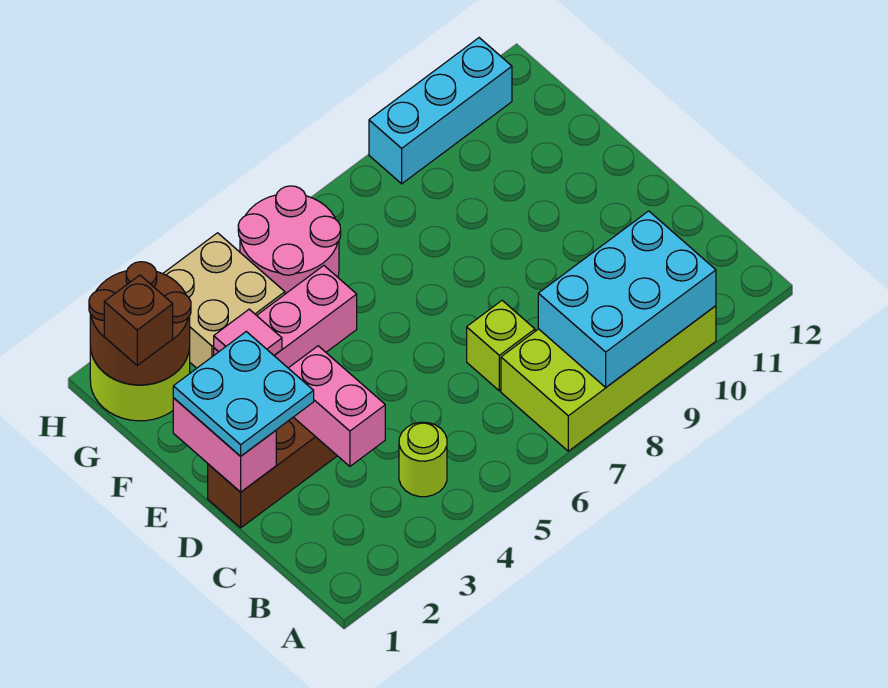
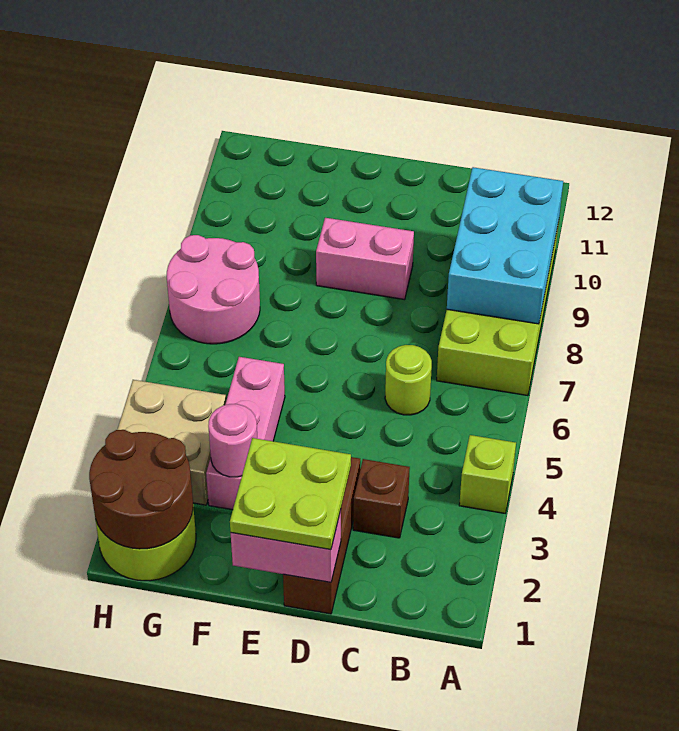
lime round brick B4 level 1 -> lime round brick C6 level 1
pink brick C3:D3 level 2 -> pink brick D9:E9 level 1
lime brick C7 level 1 -> lime brick A4 level 1
cyan plate D1:E2 level 3 -> lime plate D1:E2 level 3
pink tile F3 level 2 -> pink round brick F3 level 2
brown brick G1 level 3 -> brown brick C3 level 1
pink round brick G5:H6 level 1 -> pink round brick G7:H8 level 1
cyan brick H9:H11 level 1 -> none

